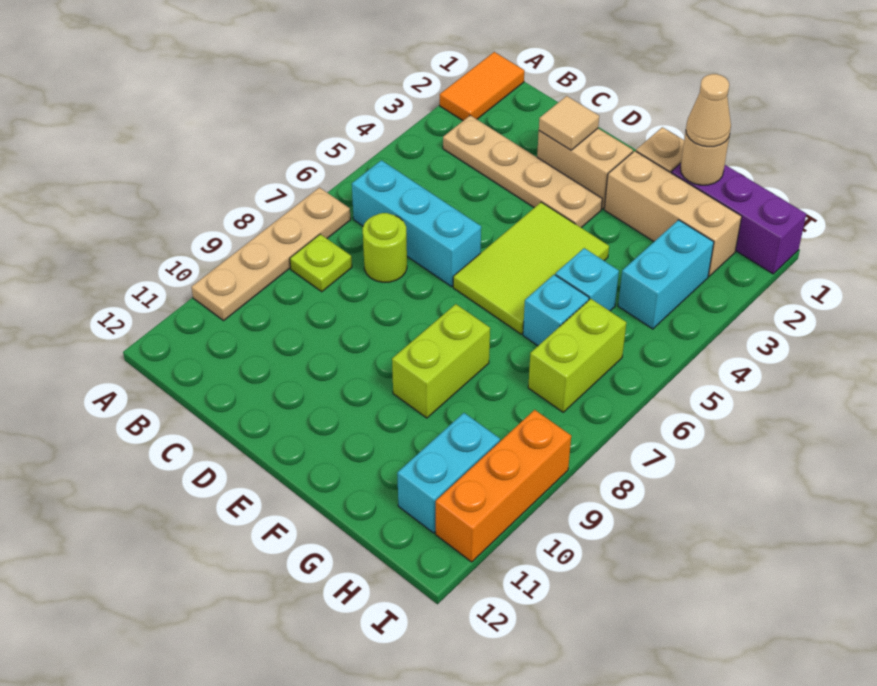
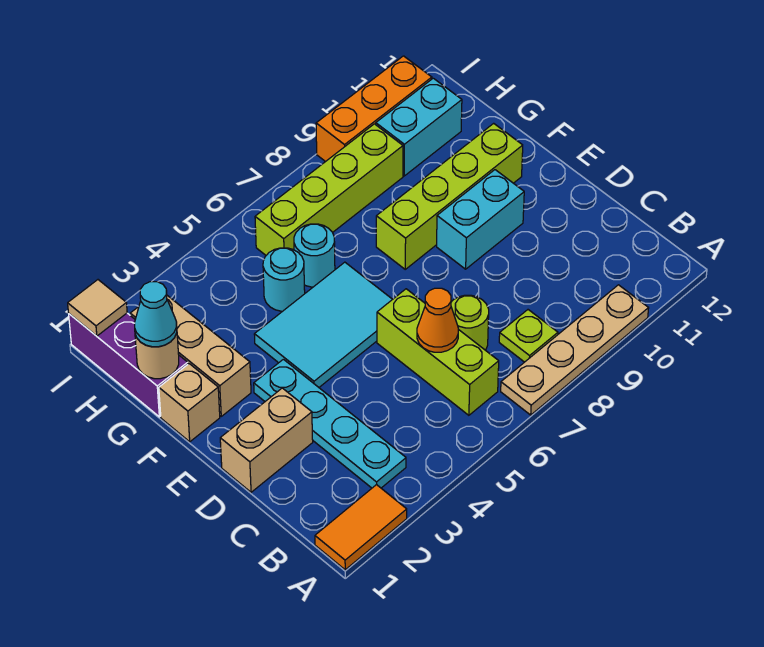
tan plate B3:E3 level 1 -> cyan plate B3:E3 level 1
cyan brick B6:D6 level 1 -> lime brick B6:D6 level 1
none -> orange cone C6 level 2
tan brick D2:E2 level 1 -> tan brick D1:D2 level 1
tan tile D2 level 2 -> tan tile I1 level 2
lime tile E4:F6 level 1 -> cyan tile E4:F6 level 1
lime brick F8:F9 level 1 -> lime brick F8:F11 level 1
tan cone G1 level 3 -> cyan cone G1 level 3
cyan brick G5 level 1 -> cyan round brick G5 level 1
cyan brick G6 level 1 -> cyan round brick G6 level 1
cyan brick H3:H4 level 1 -> cyan brick E9:E10 level 1
lime brick H6:H7 level 1 -> lime brick H6:H9 level 1

